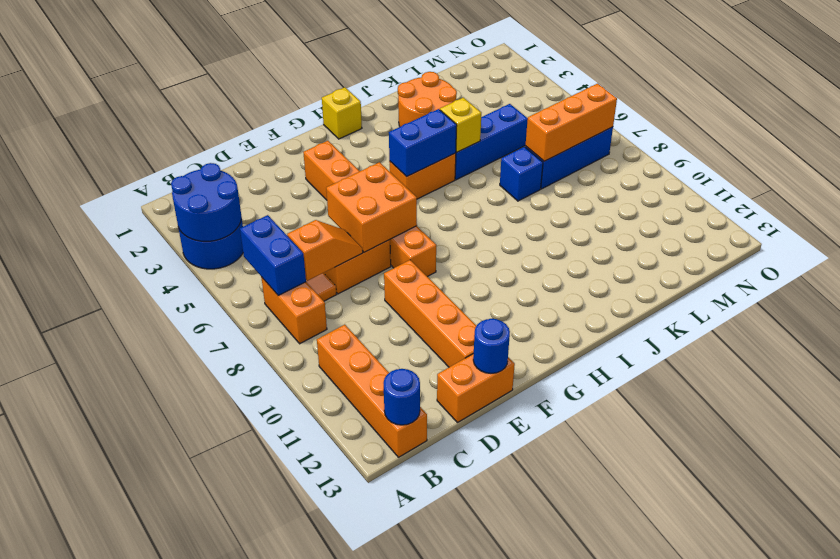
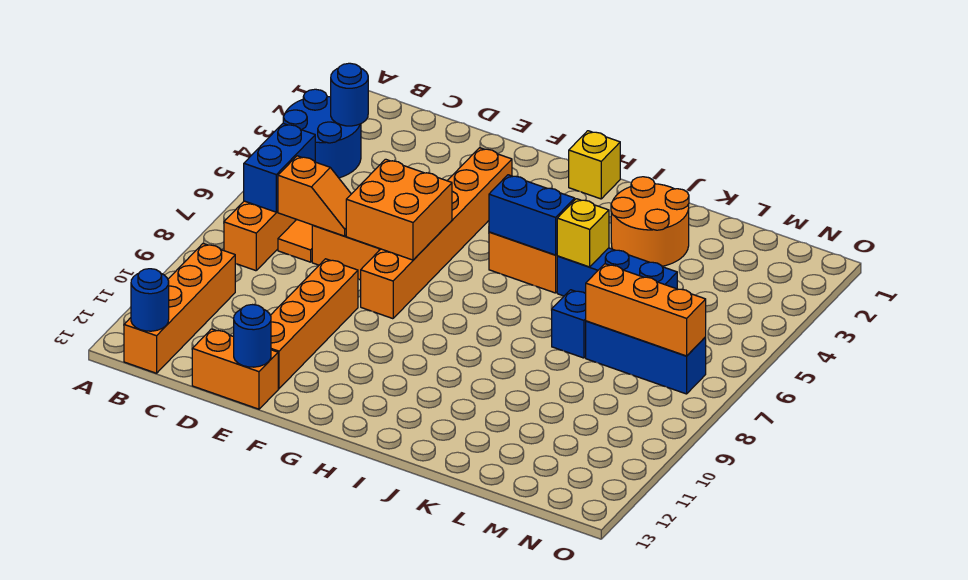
blue round brick A3:B4 level 2 -> blue round brick B3 level 2

